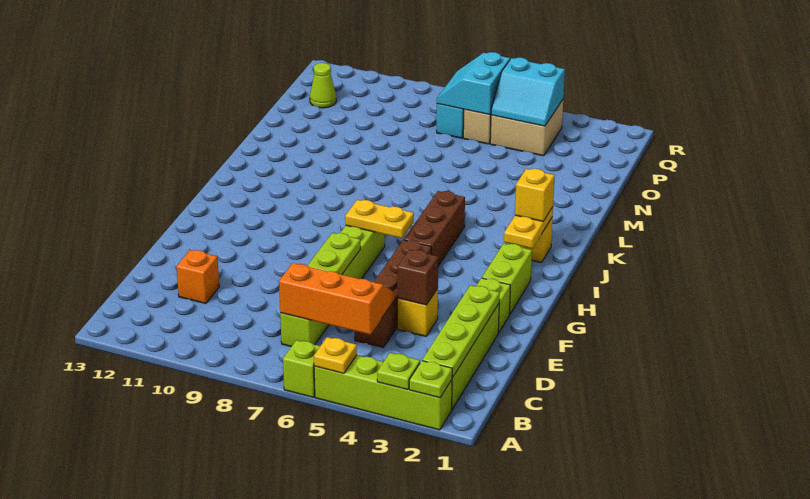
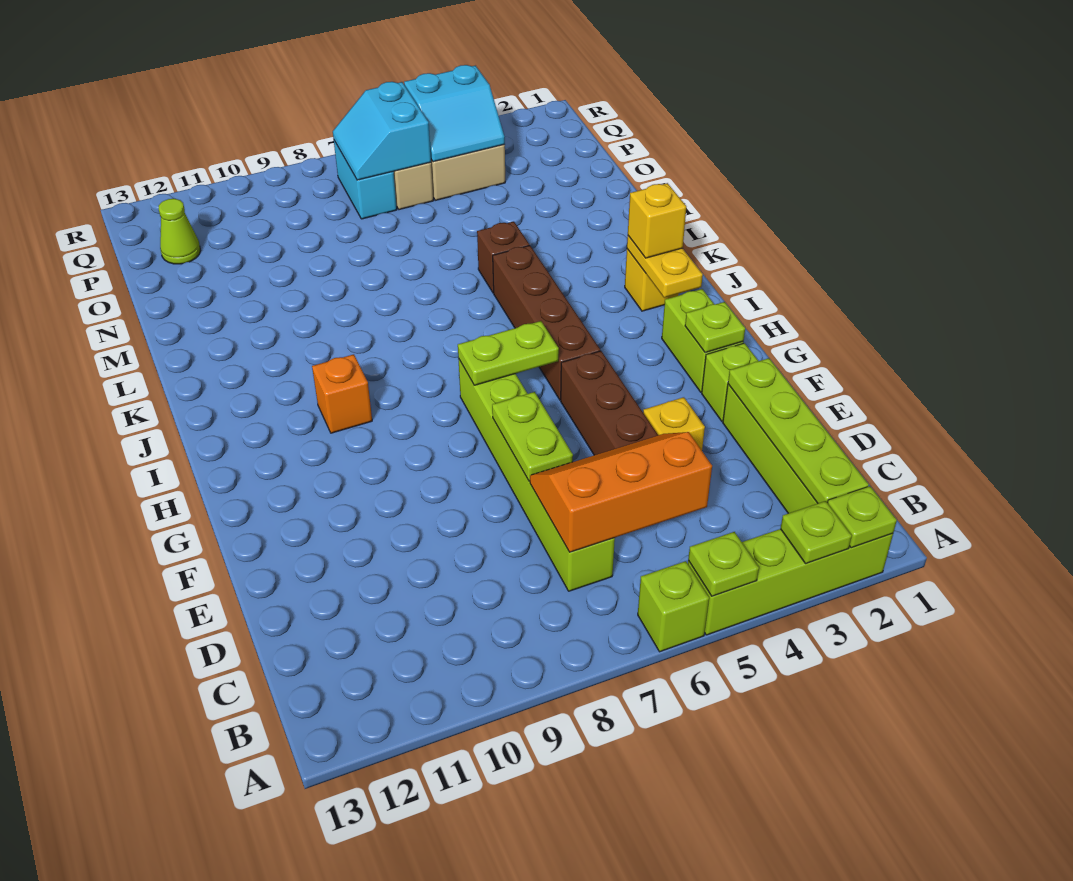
yellow plate A5 level 2 -> lime plate A5 level 2
orange brick D11 level 1 -> orange brick I10 level 1
brown brick E4 level 2 -> brown brick L5 level 1
none -> lime plate G2 level 2
brown brick H5:J5 level 1 -> brown brick H5:K5 level 1
yellow plate H6:H7 level 2 -> lime plate H6:H7 level 2

